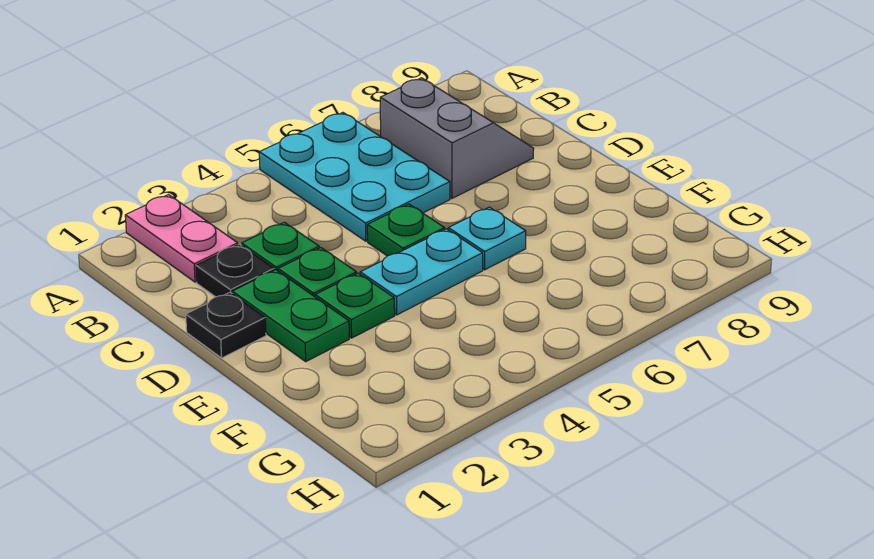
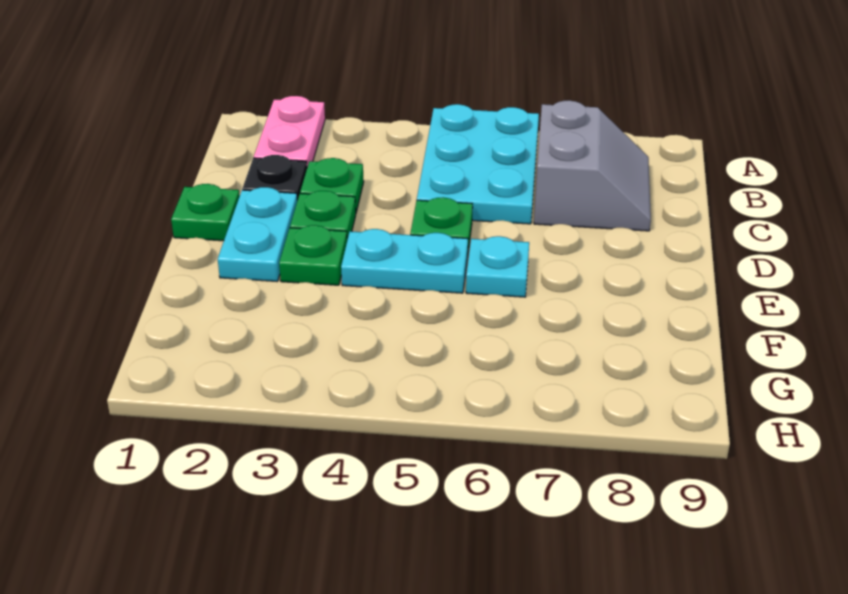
black plate D1 level 1 -> green plate D1 level 1
green plate D2:E2 level 1 -> cyan plate D2:E2 level 1

